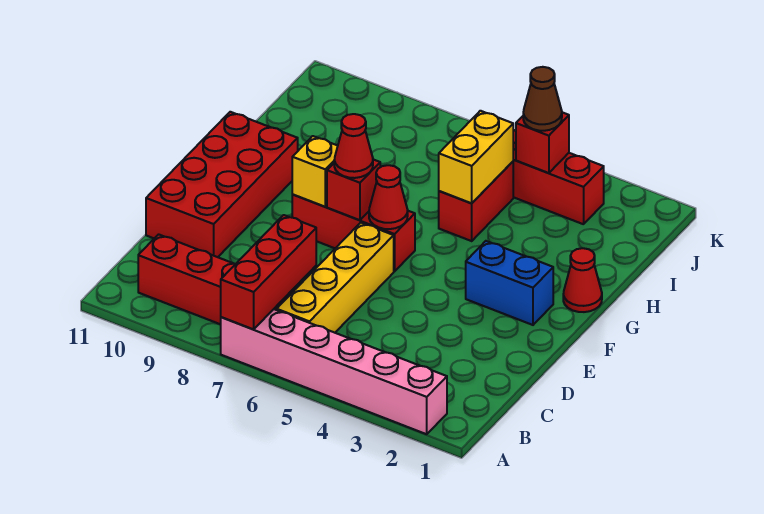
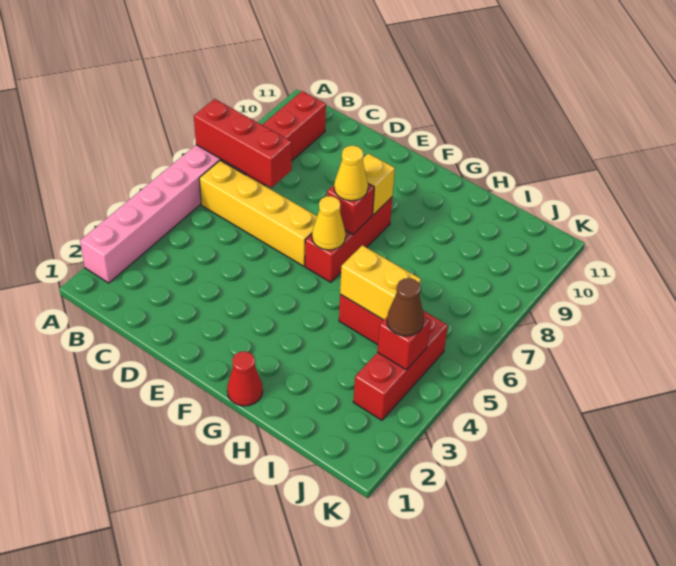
red brick D10:G11 level 1 -> none
blue brick F2:F3 level 1 -> none
red cone F6 level 2 -> yellow cone F6 level 2
red cone F7 level 3 -> yellow cone F7 level 3

